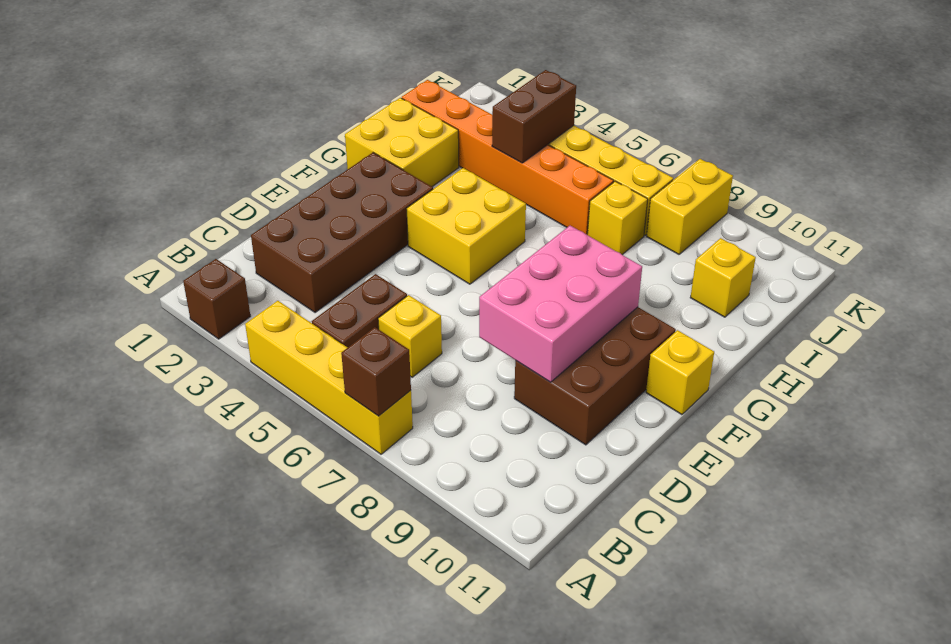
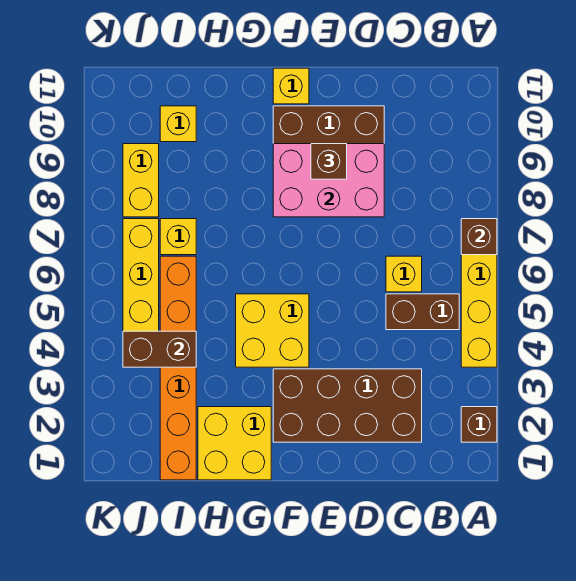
none -> brown brick E9 level 3
yellow brick J8:K8 level 1 -> yellow brick J8:J9 level 1

